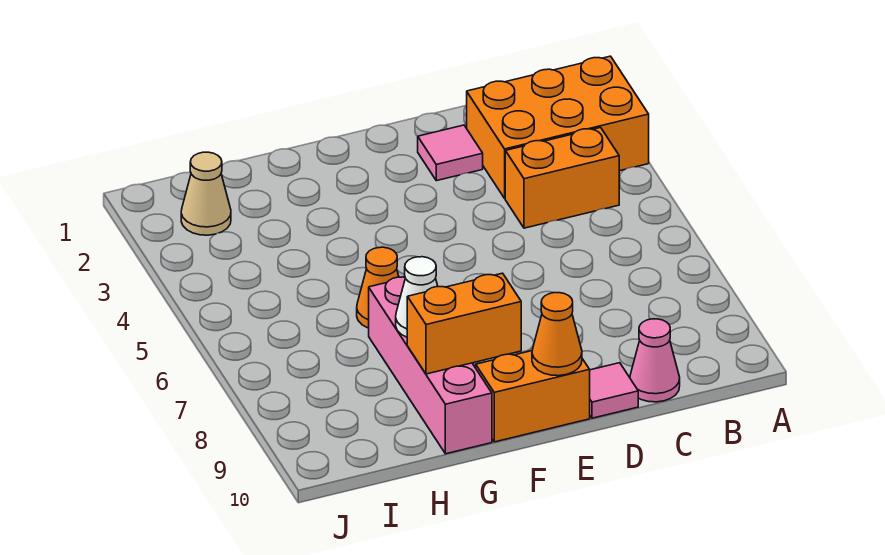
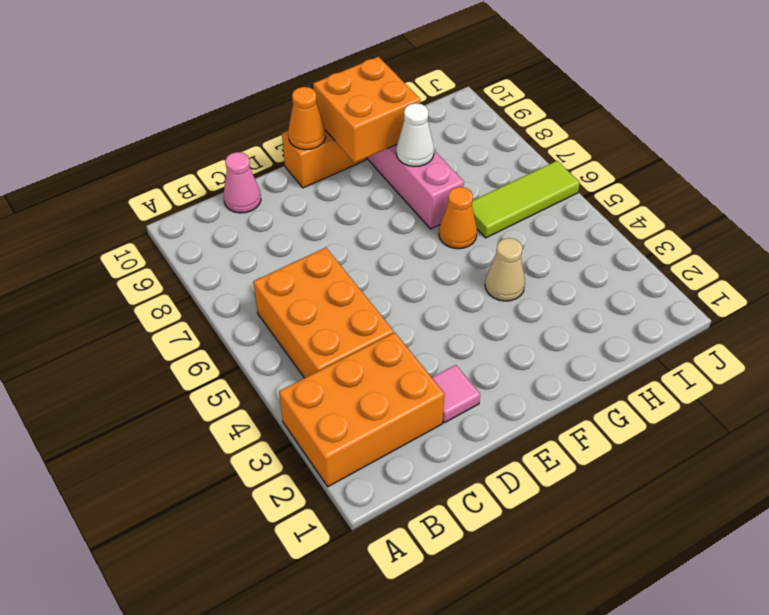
orange brick B4:C4 level 1 -> orange brick B4:C6 level 1
pink tile D10 level 1 -> none
orange brick F9:G9 level 2 -> orange brick F9:G10 level 2
none -> lime tile H6:J6 level 1
tan cone I2 level 1 -> tan cone G4 level 1

